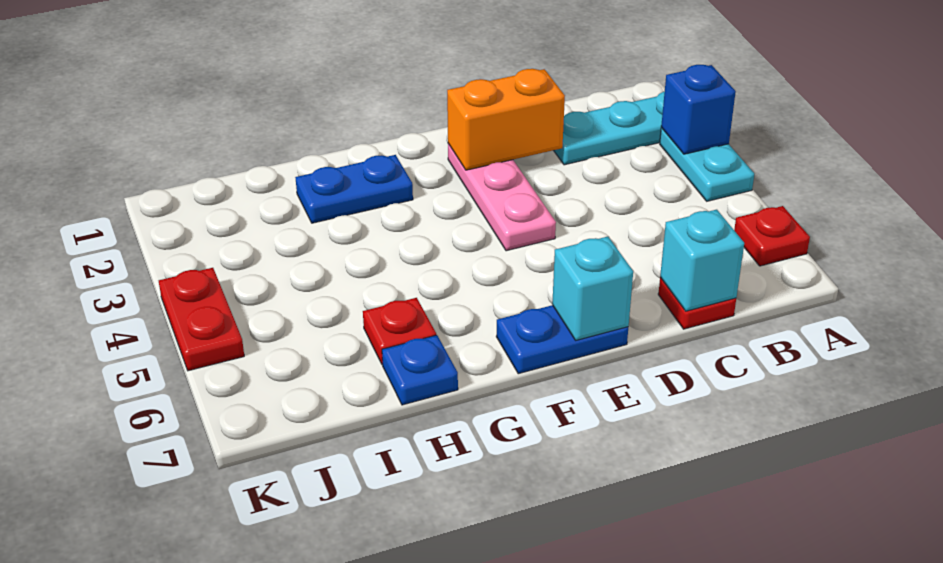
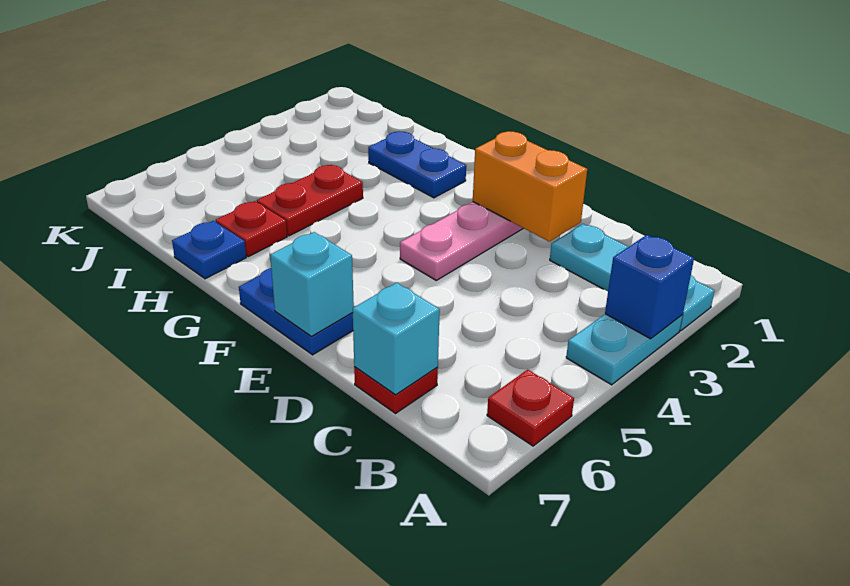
red plate K4:K5 level 1 -> red plate H4:H5 level 1

